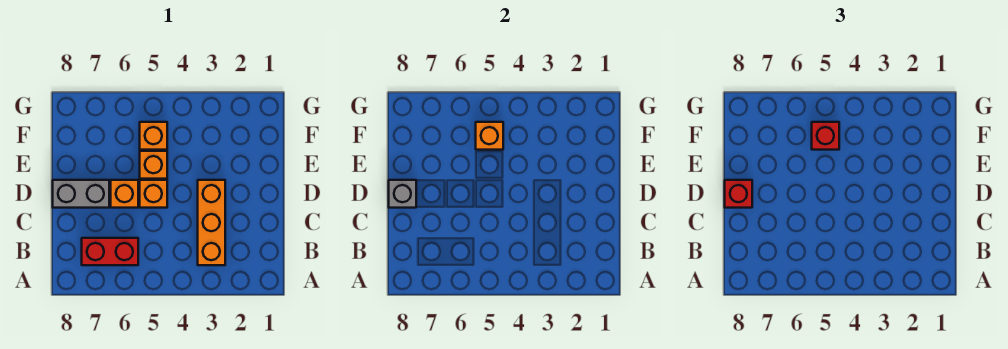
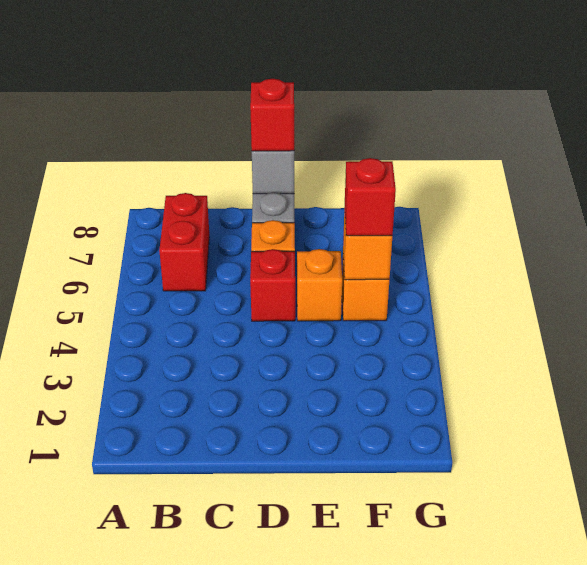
orange brick B3:D3 level 1 -> none
orange brick D5 level 1 -> red brick D5 level 1

